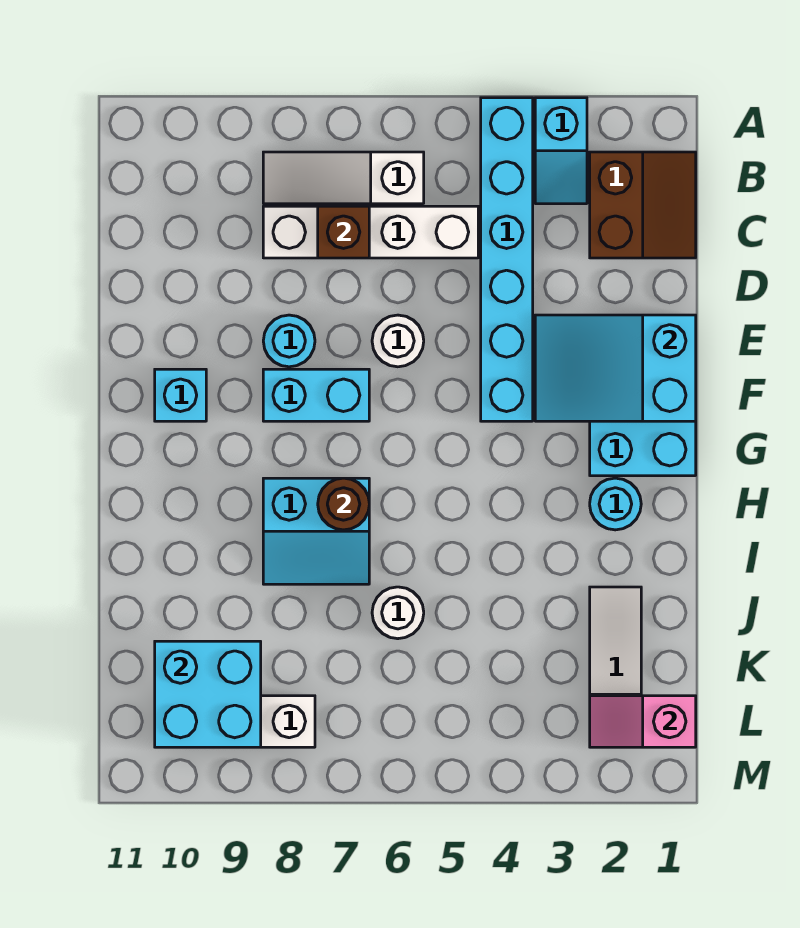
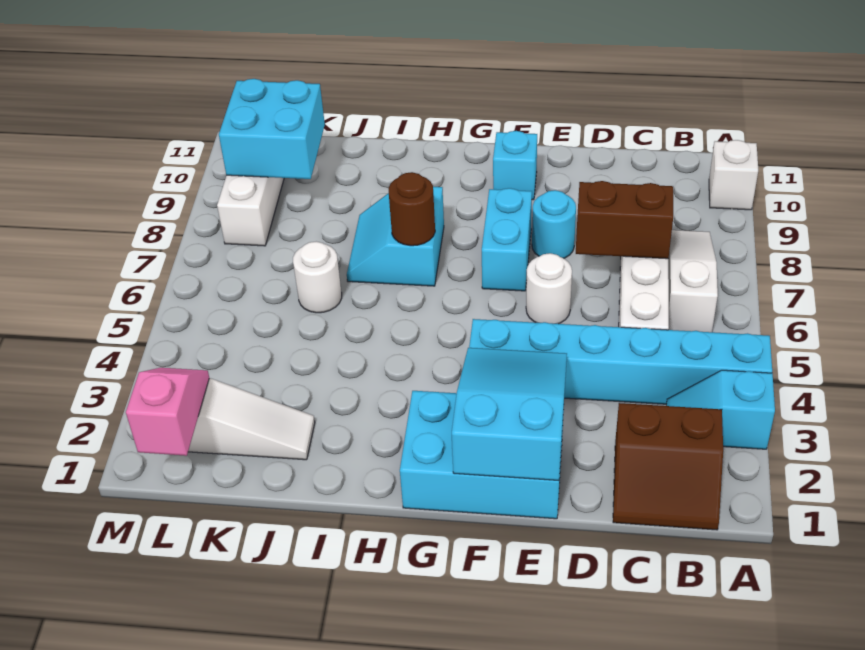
none -> white brick A10 level 1
brown brick C7 level 2 -> brown brick C7:D7 level 2
cyan round brick H2 level 1 -> none

